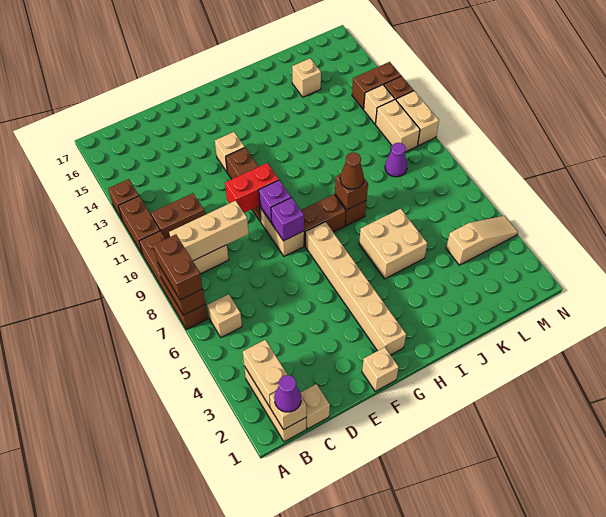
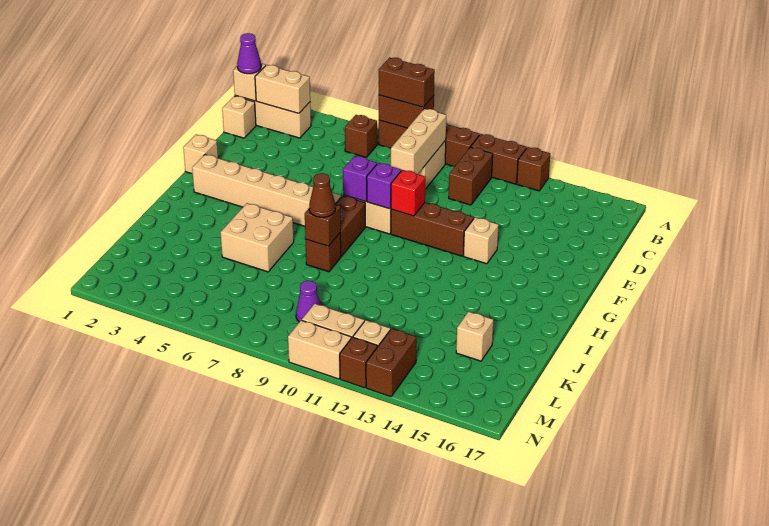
tan brick B6 level 1 -> brown brick B6 level 1
red brick E10:F10 level 2 -> red brick F10 level 2
tan slope L4:N4 level 1 top L -> none

